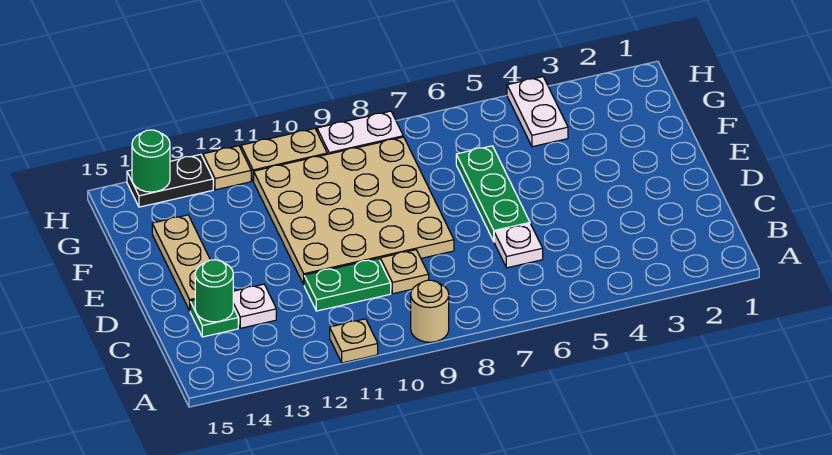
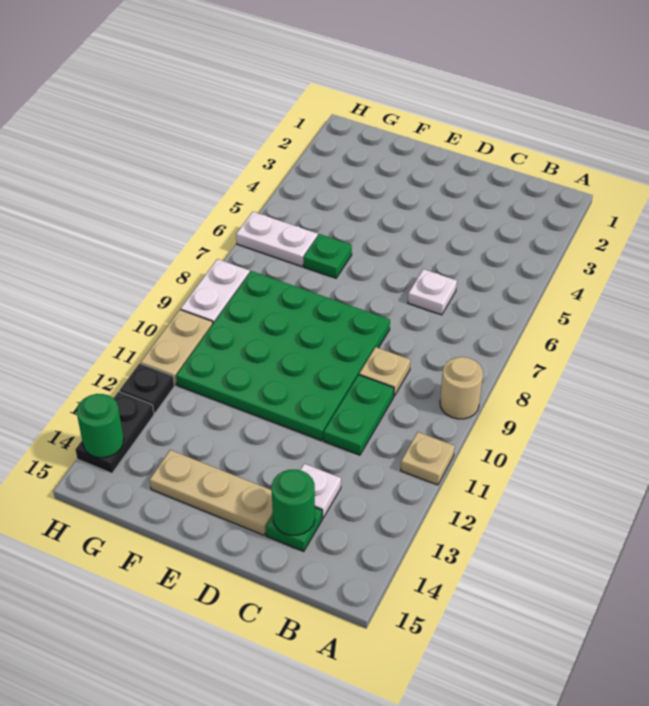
green plate D6:F6 level 1 -> green plate F6 level 1
tan plate D8:G11 level 1 -> green plate D8:G11 level 1
white plate G4:H4 level 1 -> white plate G6:H6 level 1
tan plate H12 level 1 -> black plate H12 level 1

